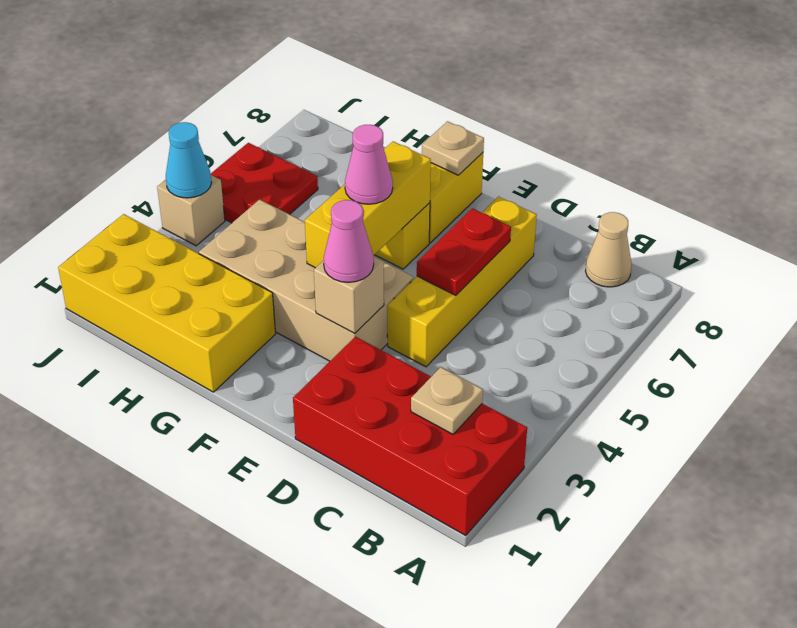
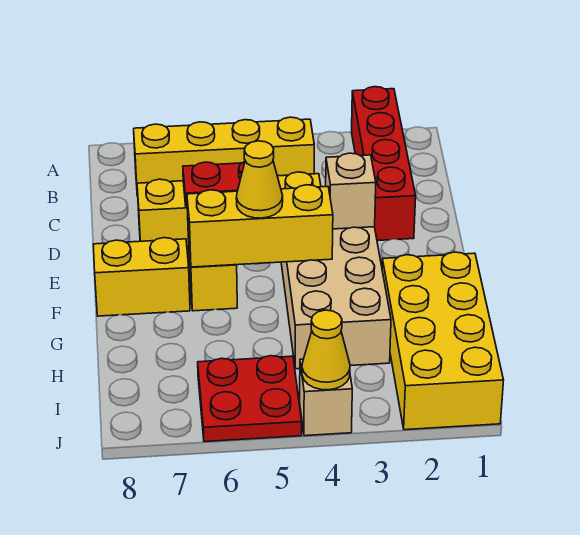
red brick A1:D2 level 1 -> red brick A2:D2 level 1
tan plate B2 level 2 -> none
none -> yellow brick B4:B7 level 1
tan cone B8 level 1 -> none
pink cone E3 level 3 -> none
pink cone F5 level 3 -> yellow cone F5 level 3
tan plate F8 level 2 -> none
cyan cone J4 level 2 -> yellow cone J4 level 2

